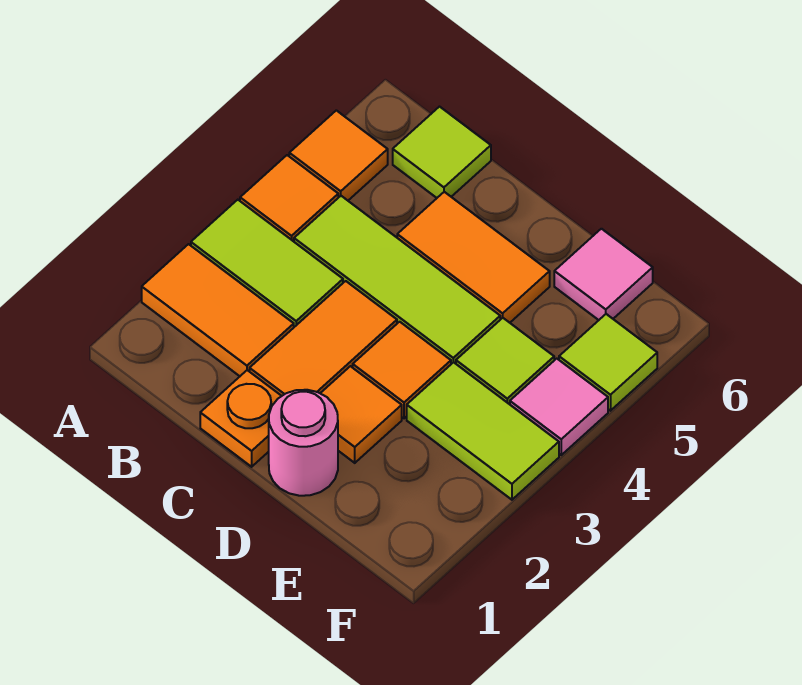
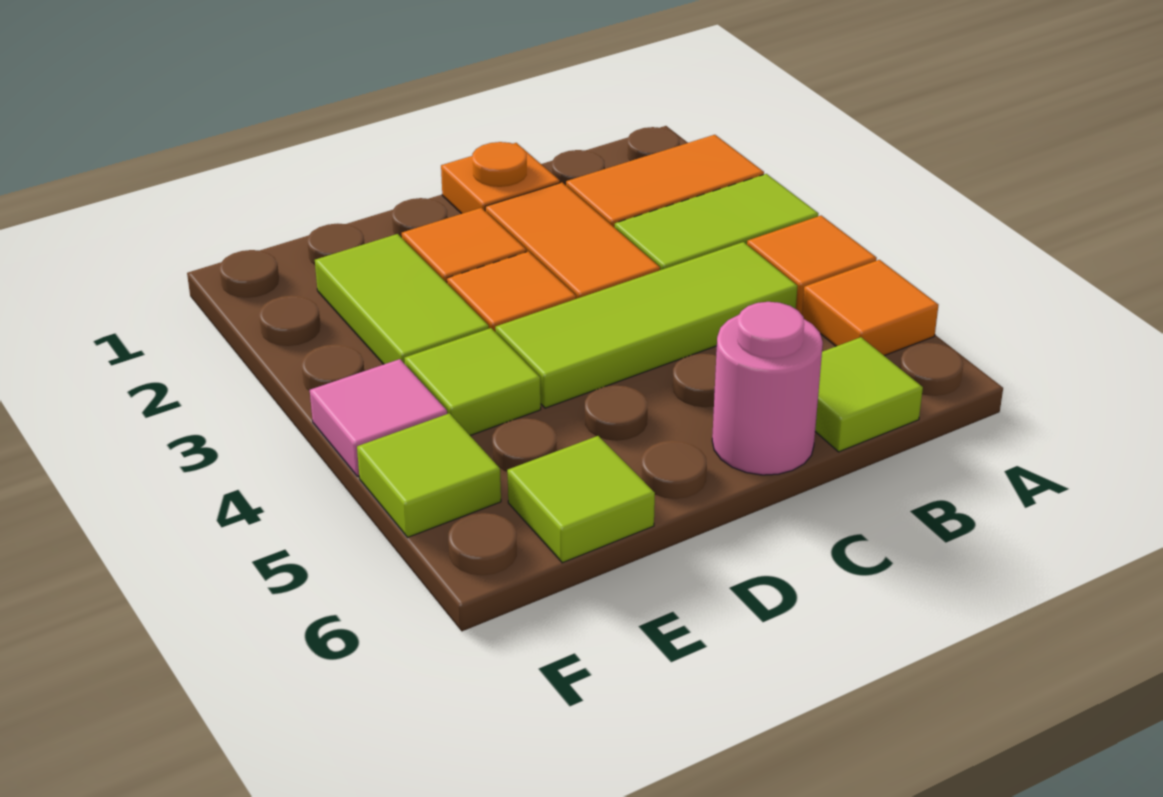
orange tile C5:D5 level 1 -> none
pink round brick D1 level 1 -> pink round brick C6 level 1
lime tile E3:F3 level 1 -> lime tile E2:E3 level 1
pink tile E6 level 1 -> lime tile E6 level 1

